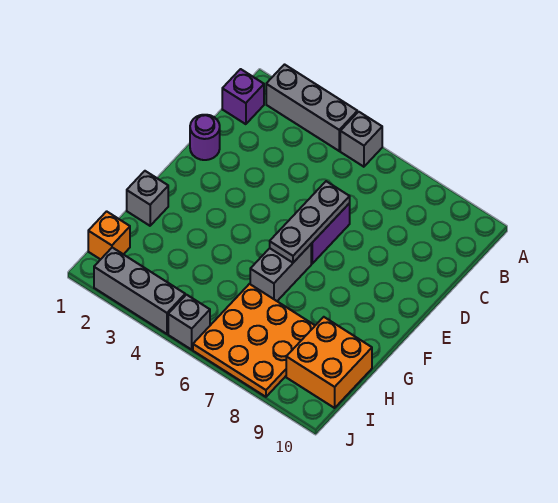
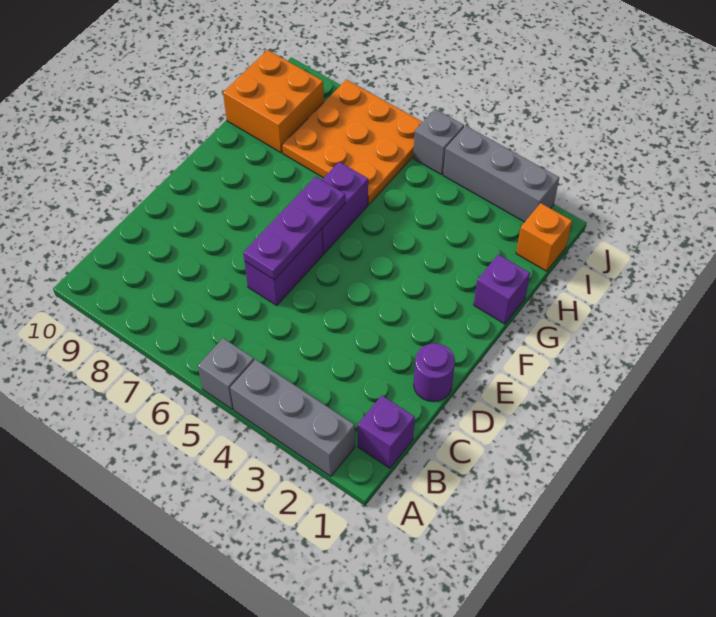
grey plate D6:F6 level 2 -> purple plate D6:F6 level 2
grey brick F6:G6 level 1 -> purple brick F6:G6 level 1
grey brick G1 level 1 -> purple brick G1 level 1

